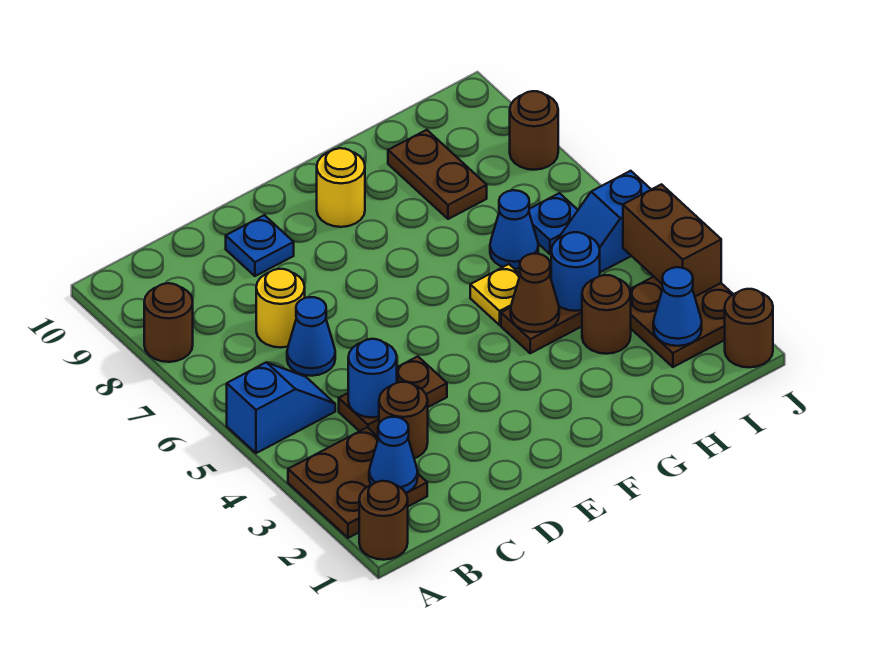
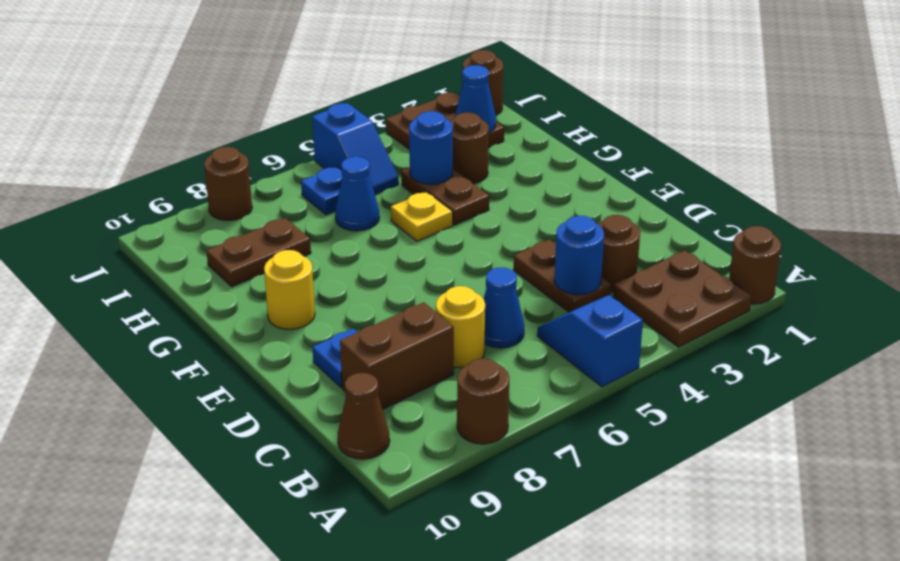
blue cone B2 level 2 -> none
brown cone G4 level 2 -> brown cone B10 level 1
brown brick J3:J4 level 2 -> brown brick C8:C9 level 1

